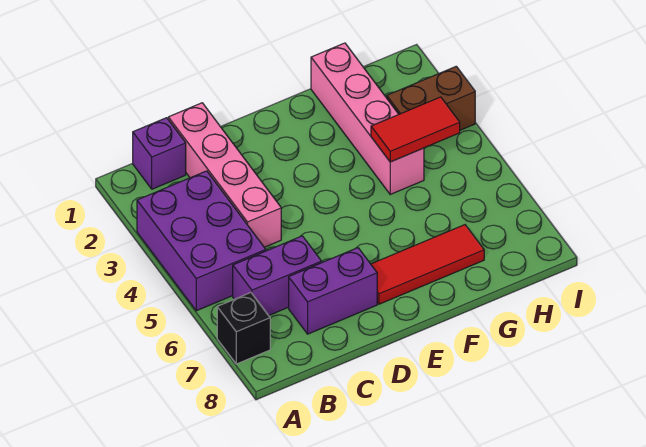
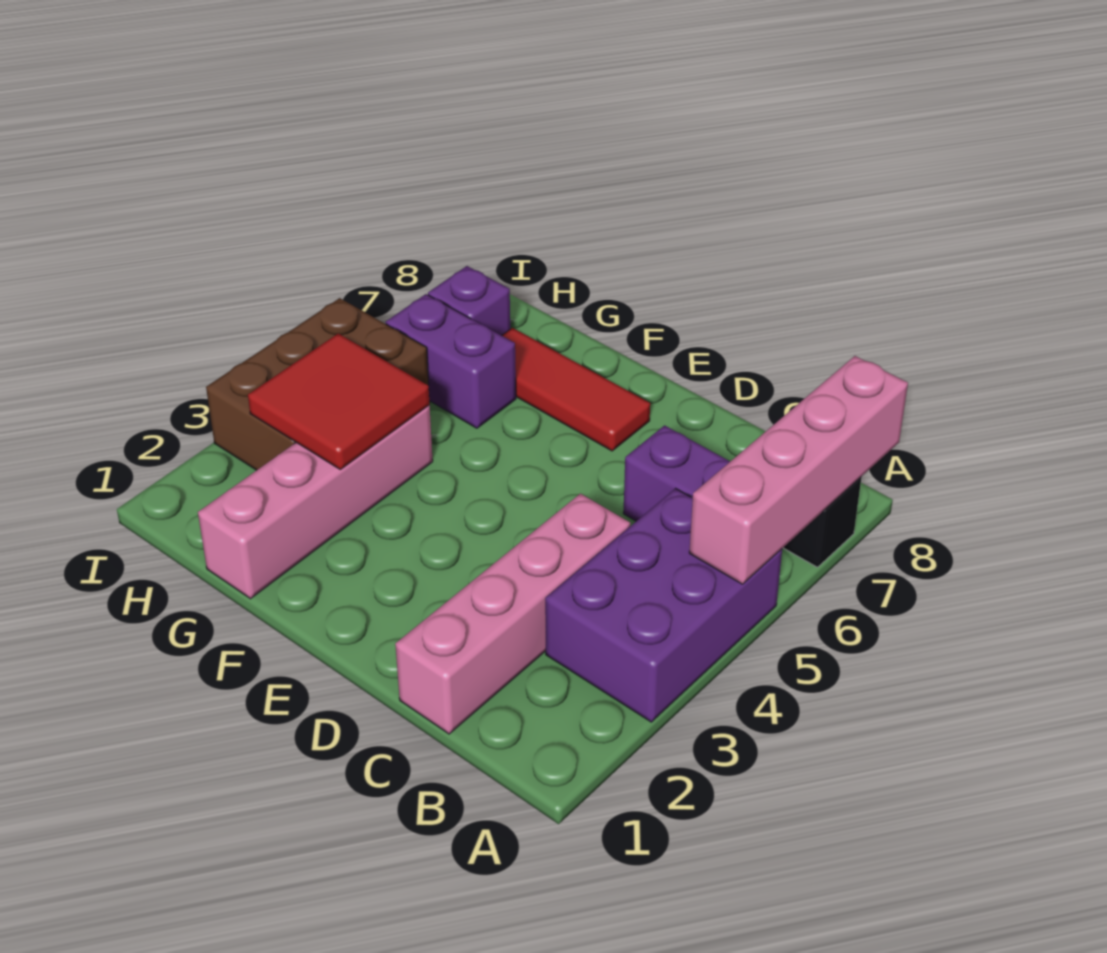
none -> pink brick A5:A8 level 2
purple brick B1 level 1 -> purple brick H7 level 1
purple brick C7:D7 level 1 -> purple brick G6:H6 level 1
red tile G4:H4 level 2 -> red tile G3:H4 level 2
brown brick H3:I3 level 1 -> brown brick H3:I5 level 1

